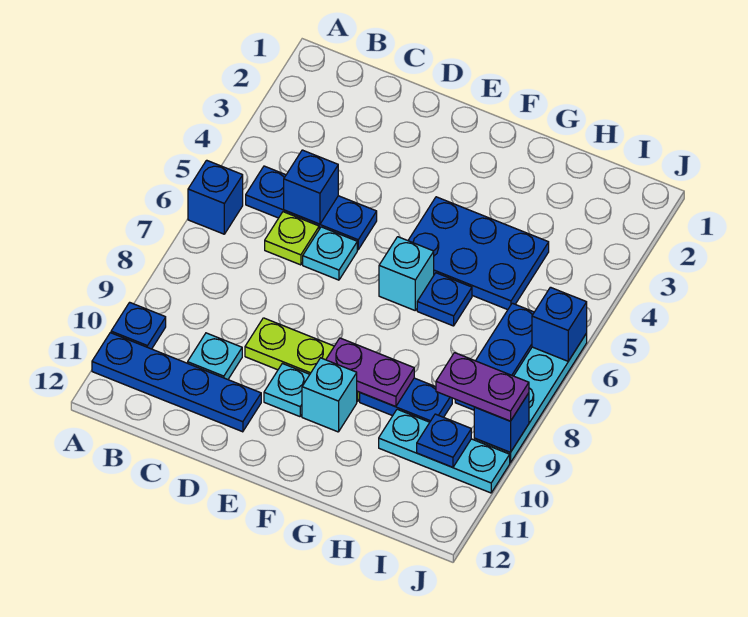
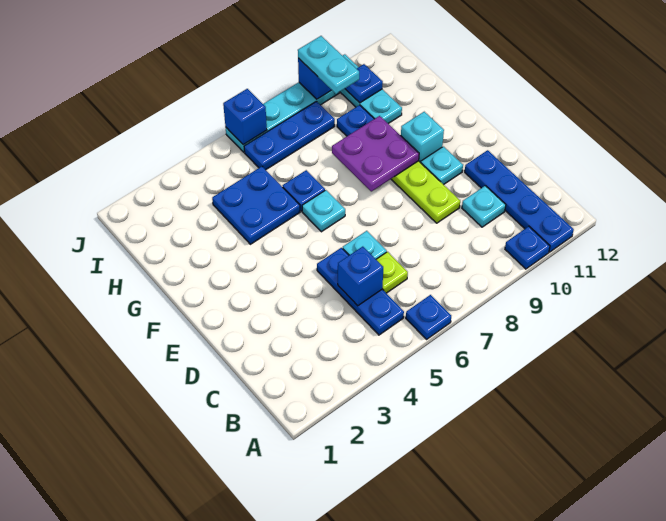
blue brick A6 level 1 -> blue plate A6 level 1
blue plate F4:H5 level 1 -> blue plate G4:H5 level 1
cyan brick F6 level 1 -> cyan plate F6 level 1
purple plate F9:G9 level 2 -> purple plate F8:G9 level 2
purple plate I9:J9 level 3 -> cyan plate I9:J9 level 3

